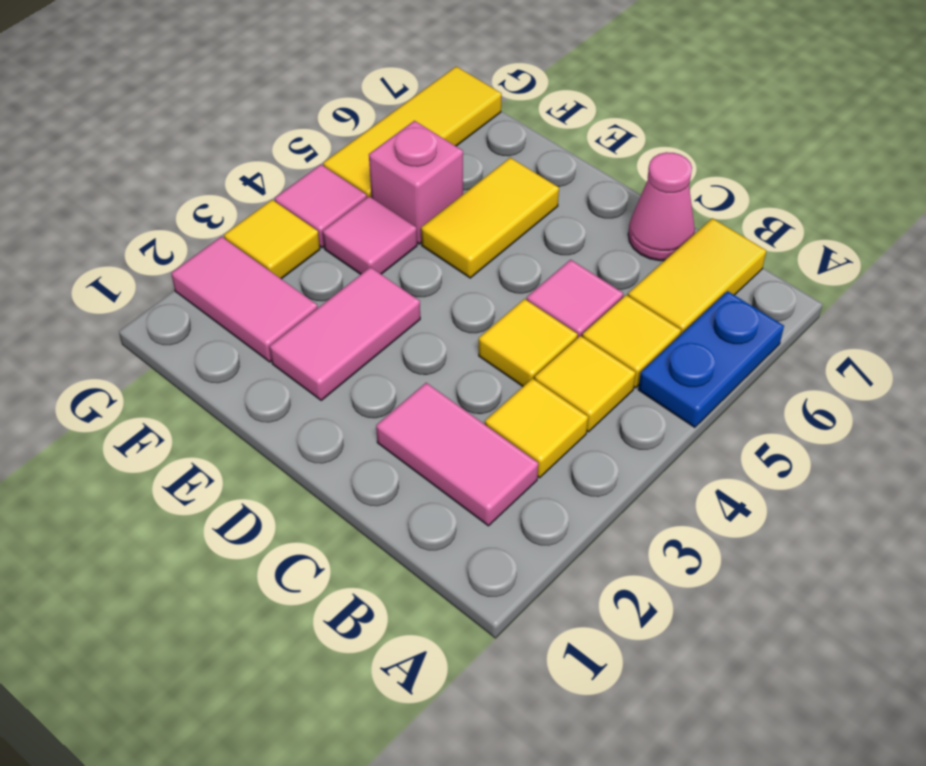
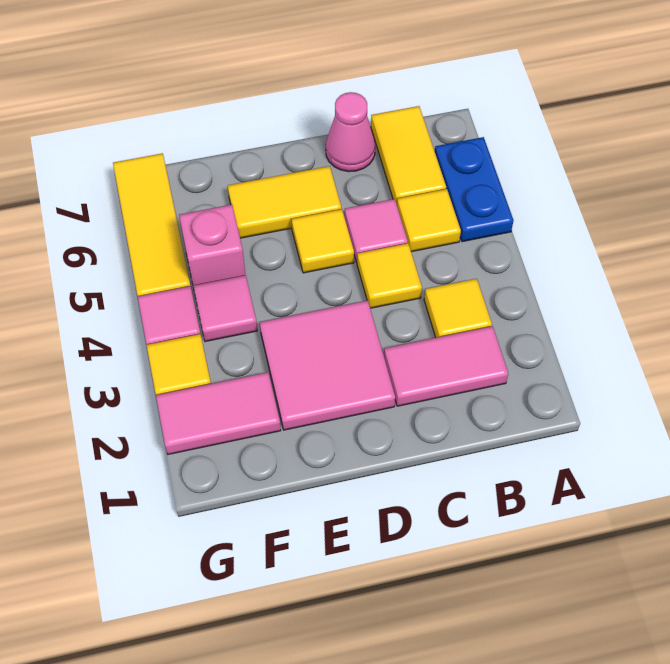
yellow tile B4 level 1 -> yellow tile D5 level 1
pink tile E2:E3 level 1 -> pink tile D2:E3 level 1
yellow tile E5:E6 level 1 -> yellow tile D6:E6 level 1

